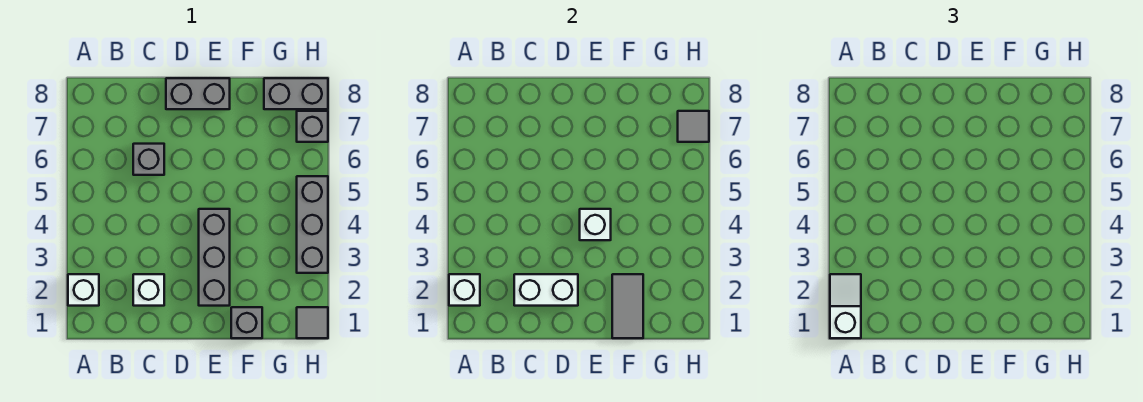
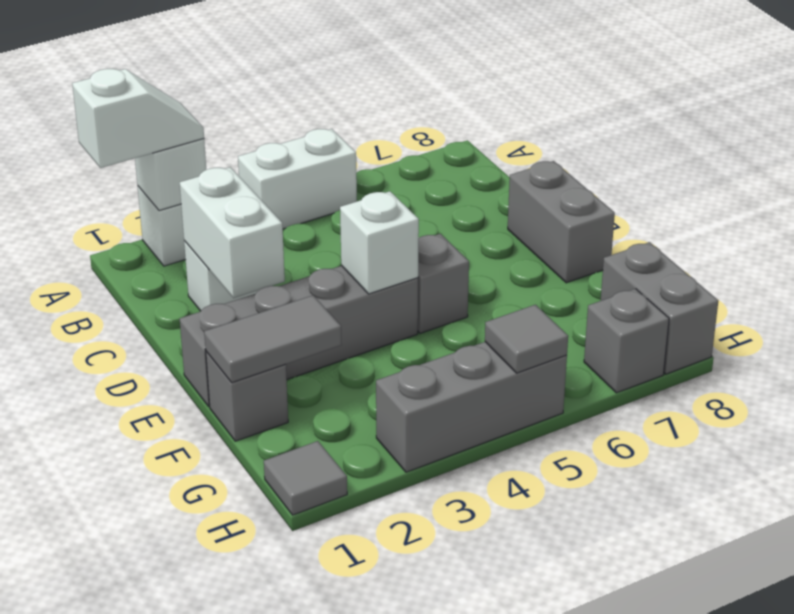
none -> white brick A4:A5 level 1
grey brick C6 level 1 -> grey brick E5 level 1
grey brick E2:E4 level 1 -> grey brick E1:E4 level 1
grey tile H7 level 2 -> grey tile H5 level 2

